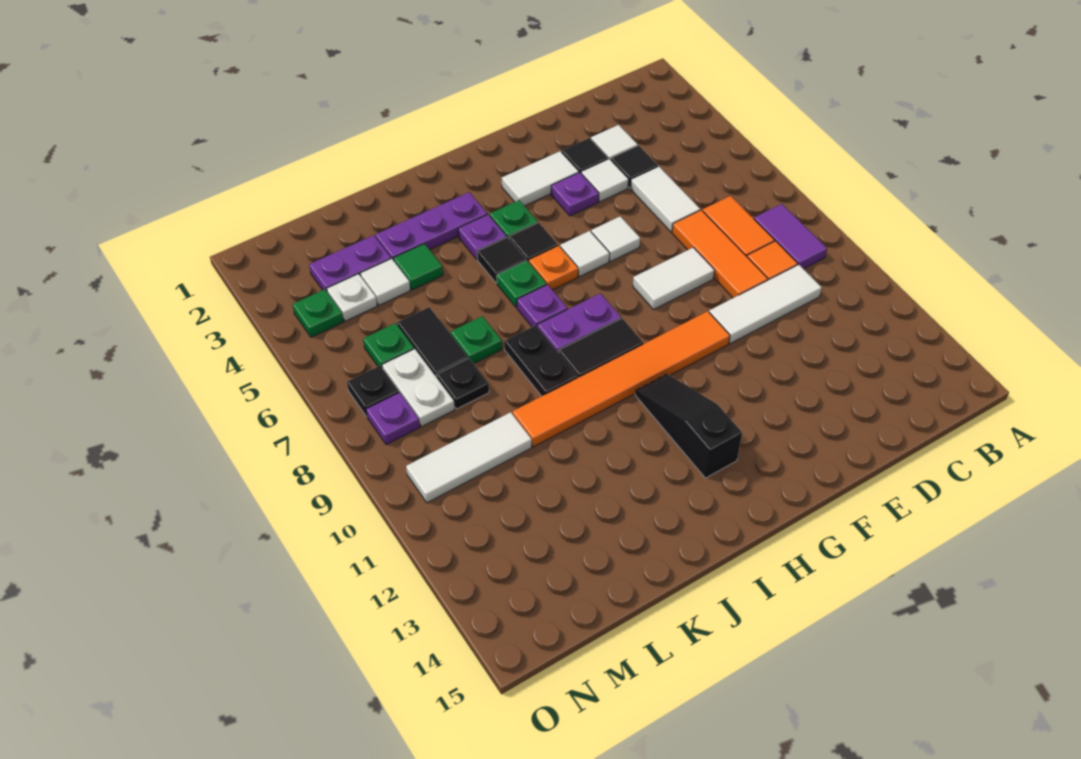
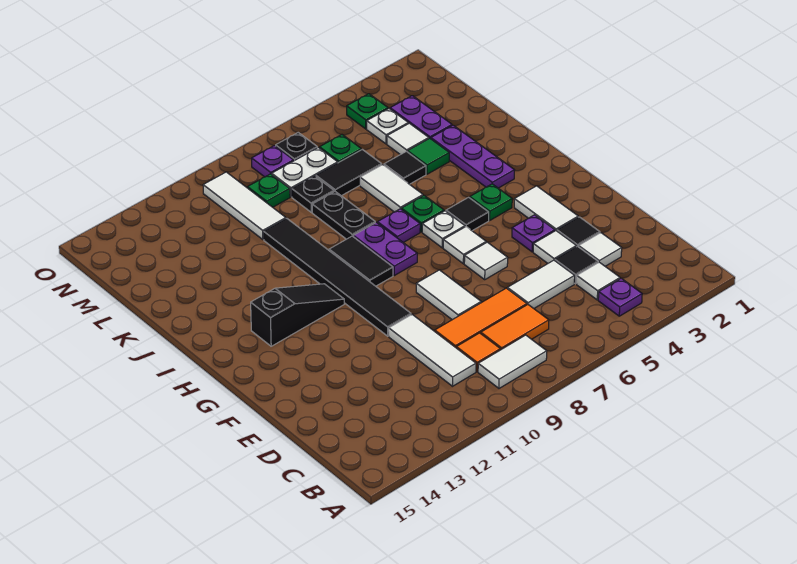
purple tile B8:B9 level 1 -> white tile B8:B9 level 1
none -> white tile C4 level 1
orange tile F10:K10 level 1 -> black tile F10:K10 level 1
orange plate H6 level 1 -> white plate H6 level 1
purple plate I4 level 1 -> purple plate B4 level 1
black tile I5 level 1 -> black tile K5 level 1
none -> white tile J6:K6 level 1
black plate J8:J9 level 1 -> black plate J8:K8 level 1
green plate K7 level 1 -> green plate M9 level 1

